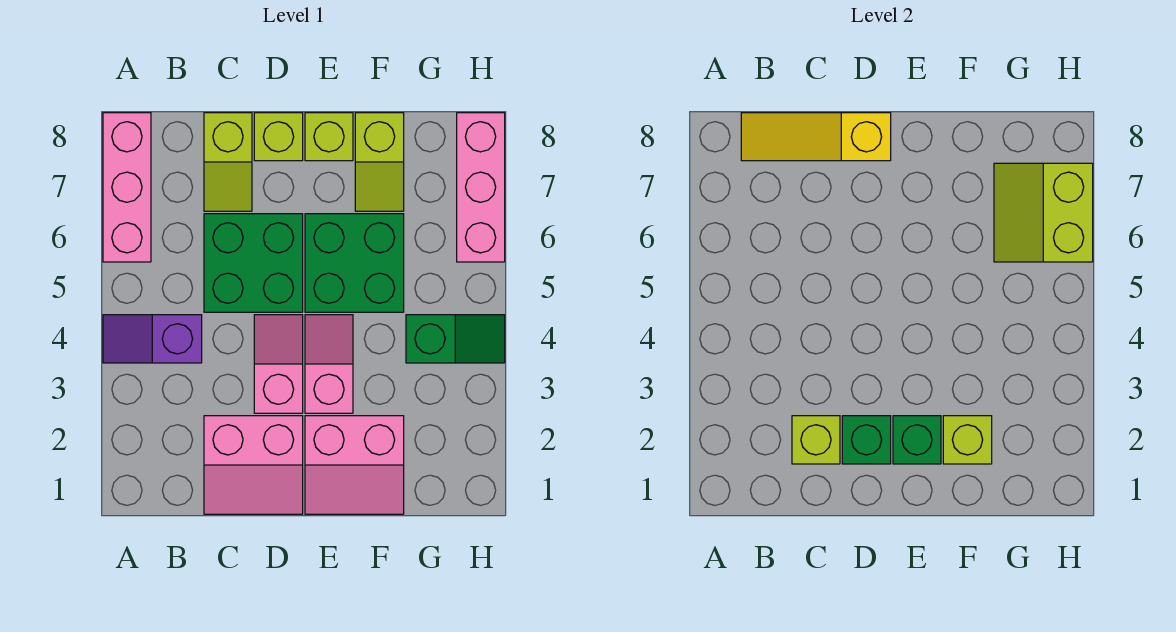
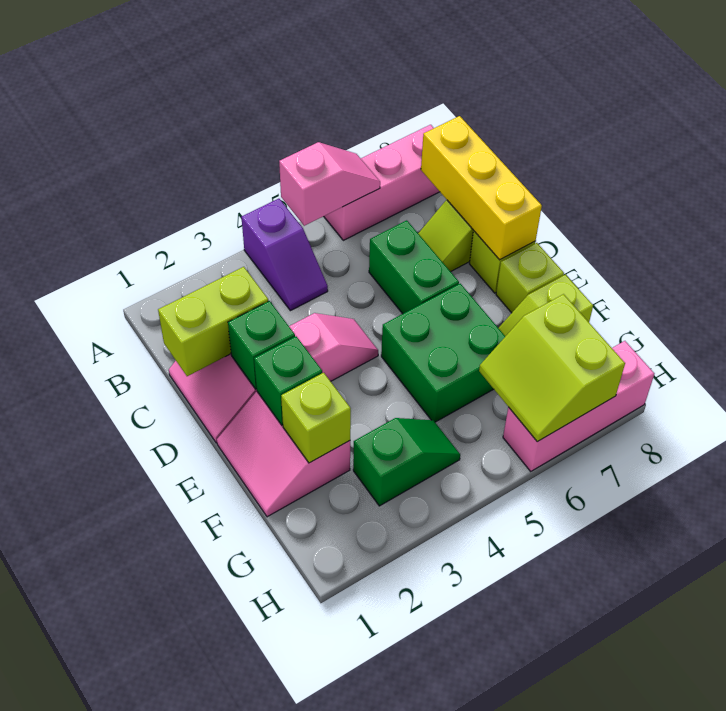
purple slope A4:B4 level 1 top B -> purple slope A4:B4 level 1 top A
yellow slope B8:D8 level 2 top D -> yellow brick B8:D8 level 2
lime brick C2 level 2 -> lime brick C1:C2 level 2
green brick C5:D6 level 1 -> green brick C6:D6 level 1
pink slope E3:E4 level 1 top 3 -> pink slope A5:A6 level 2 top 5
green slope G4:H4 level 1 top G -> green slope G3:G4 level 1 top 3
lime slope G6:H7 level 2 top H -> lime slope G6:H7 level 2 top 7

